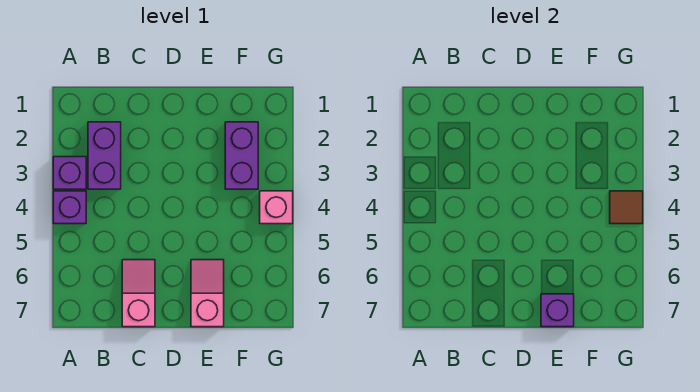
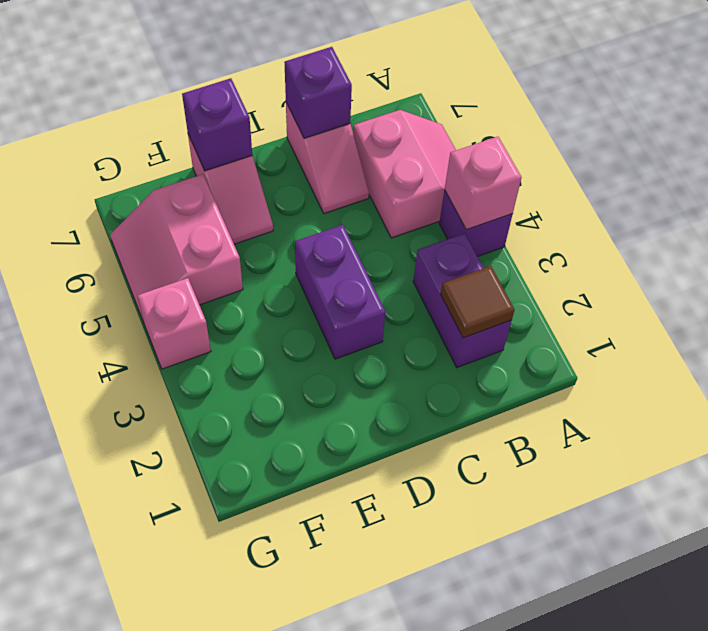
purple brick A3 level 1 -> purple brick C7 level 2
none -> pink brick A4 level 2
none -> pink slope A5:B6 level 1 top B
purple brick F2:F3 level 1 -> purple brick D3:D4 level 1
none -> pink slope F5:G6 level 1 top F
brown tile G4 level 2 -> brown tile B2 level 2

